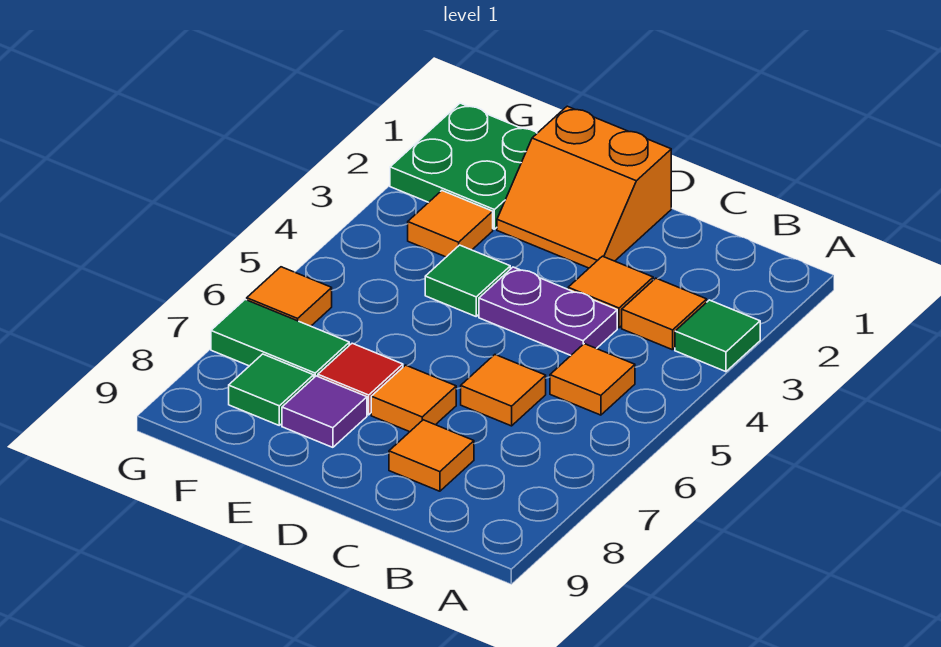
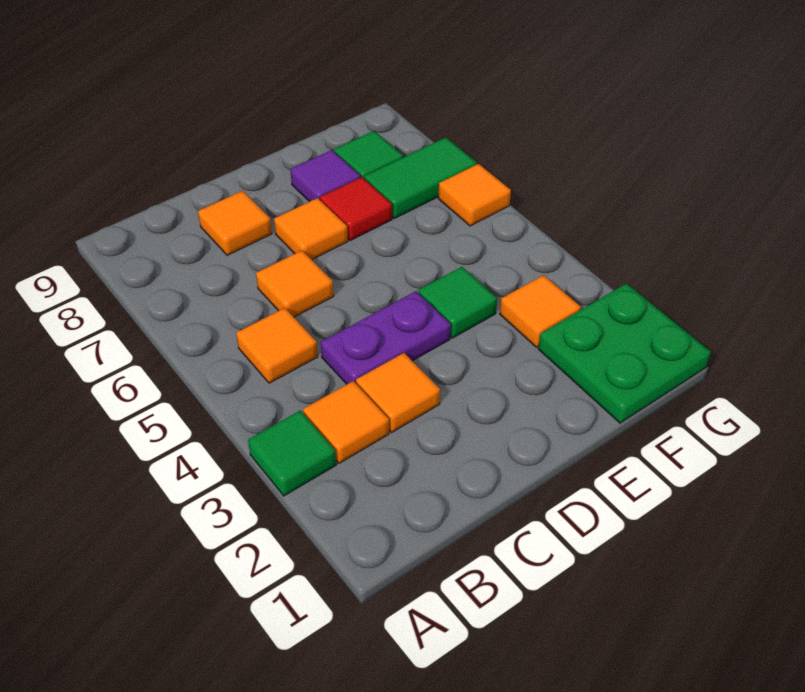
orange slope D1:E2 level 1 top 1 -> none

